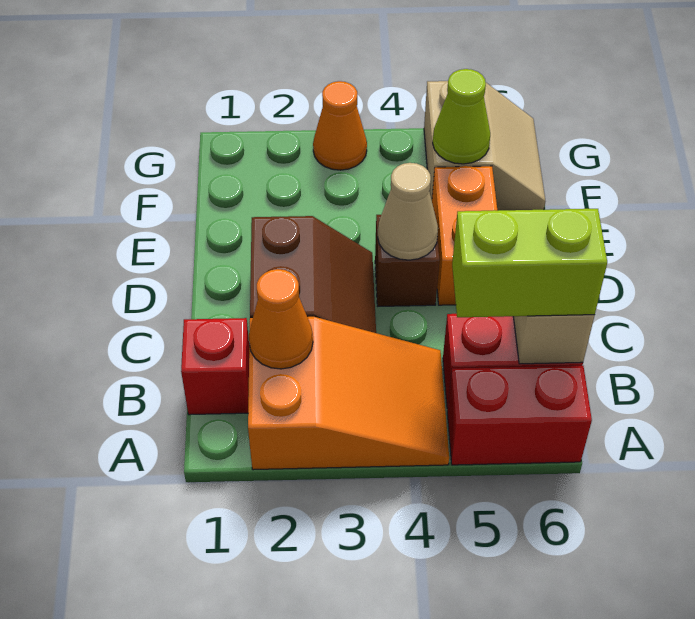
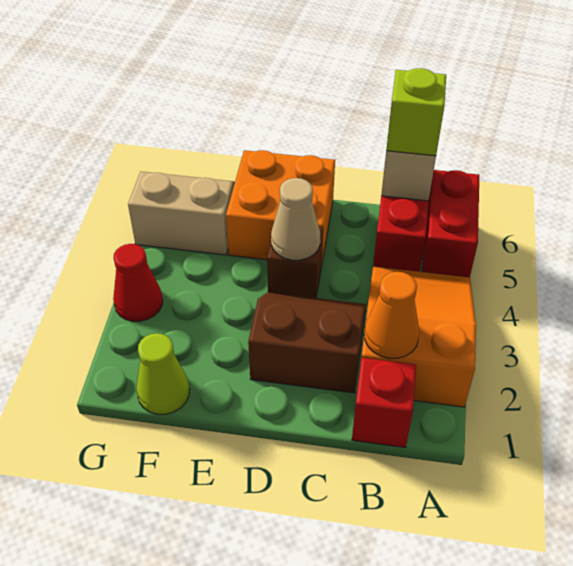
lime brick B5:B6 level 3 -> lime brick B6 level 3
orange brick D5:E5 level 1 -> orange brick D5:E6 level 1
lime cone F5 level 2 -> lime cone F1 level 1
orange cone G3 level 1 -> red cone G3 level 1

